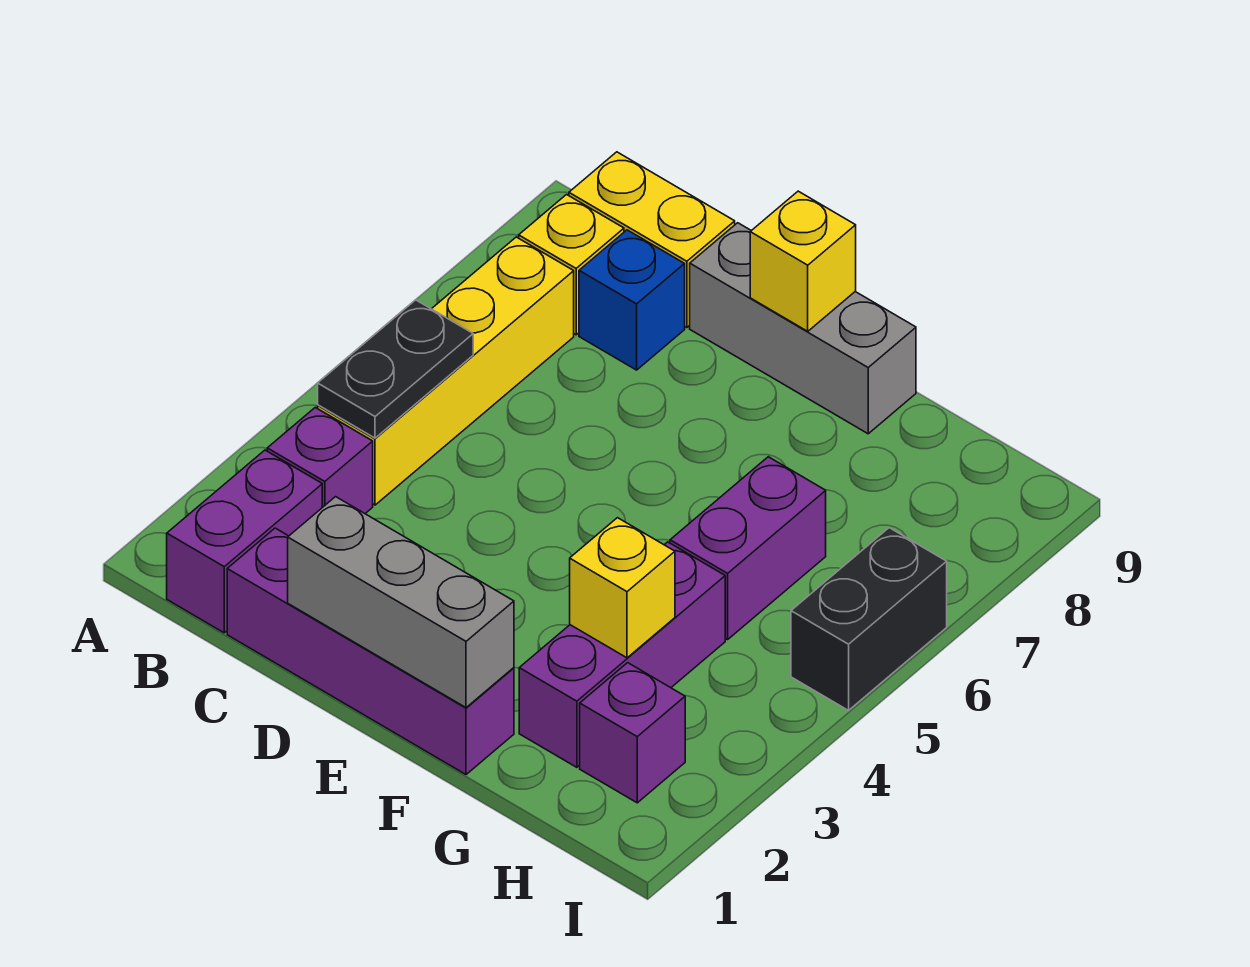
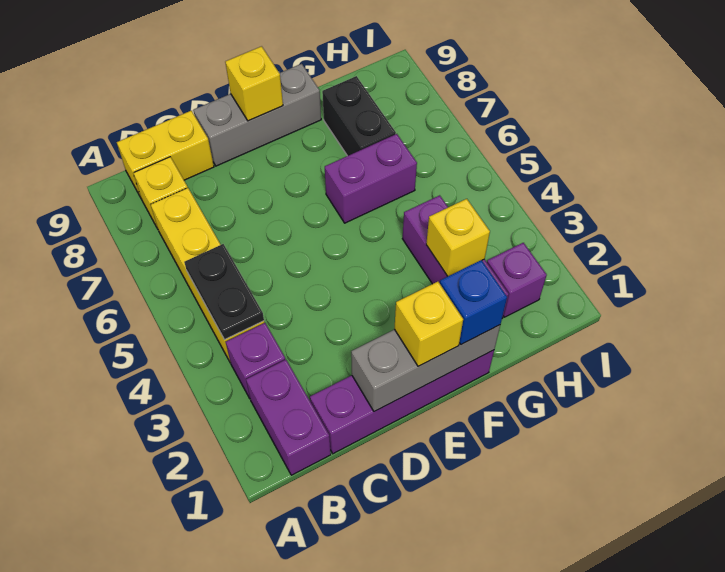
blue brick C8 level 1 -> blue brick F1 level 3
none -> yellow brick E1 level 3
purple brick G5:G6 level 1 -> purple brick F6:G6 level 1
black brick I5:I6 level 1 -> black brick G7:G8 level 1

